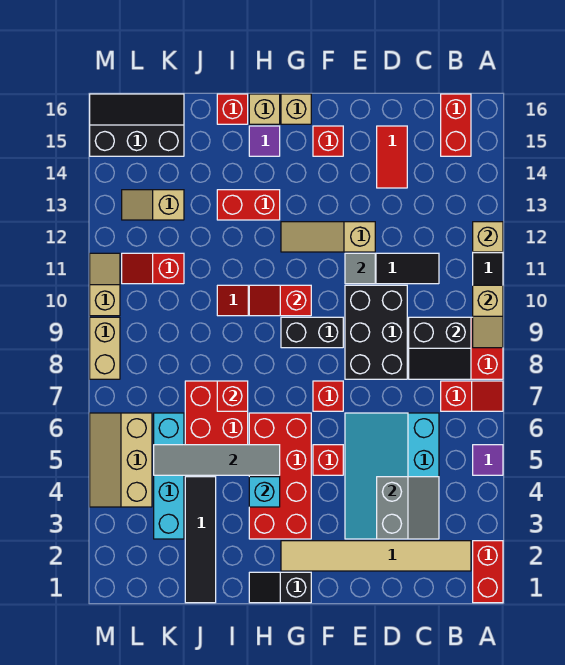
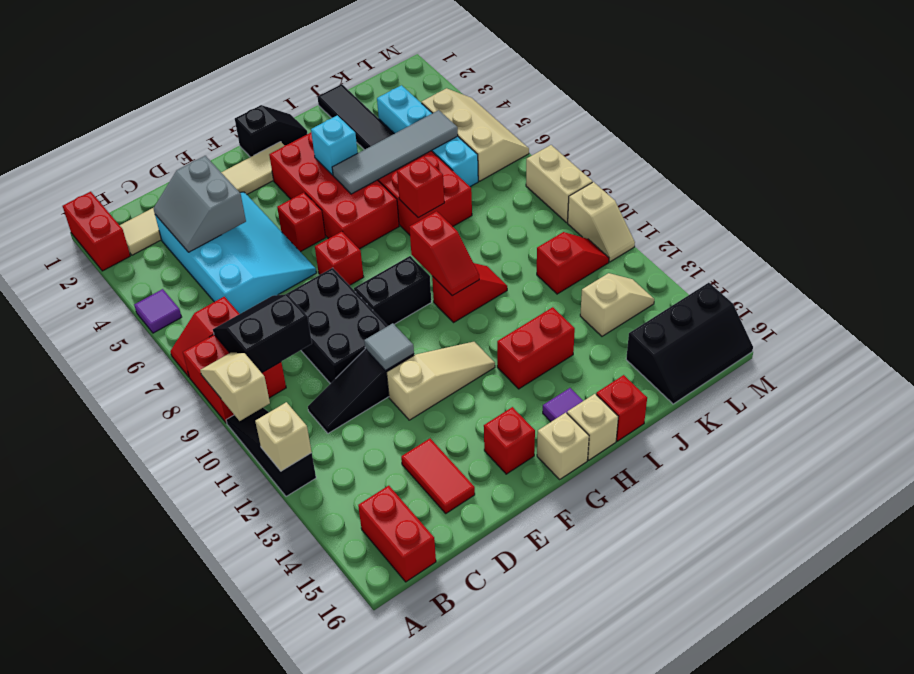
red slope G10:H10 level 2 top G -> red slope H9:H10 level 2 top 9

